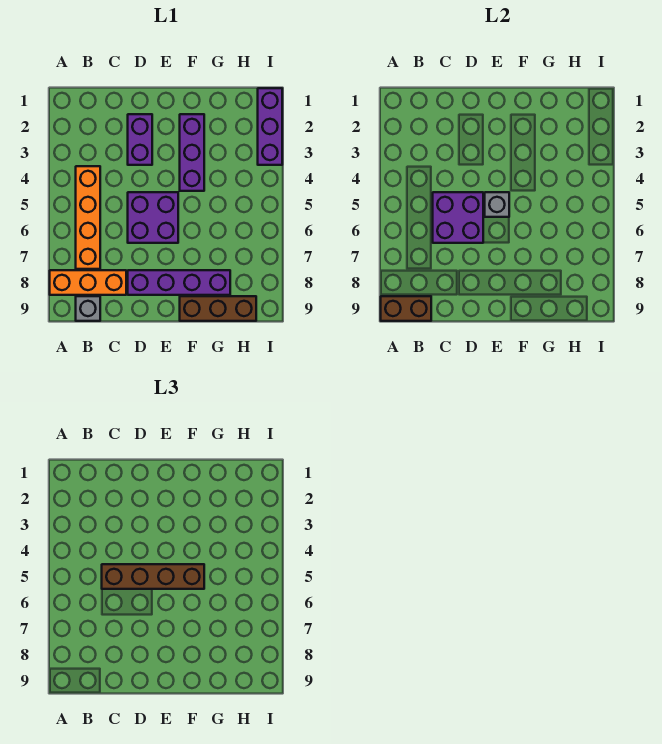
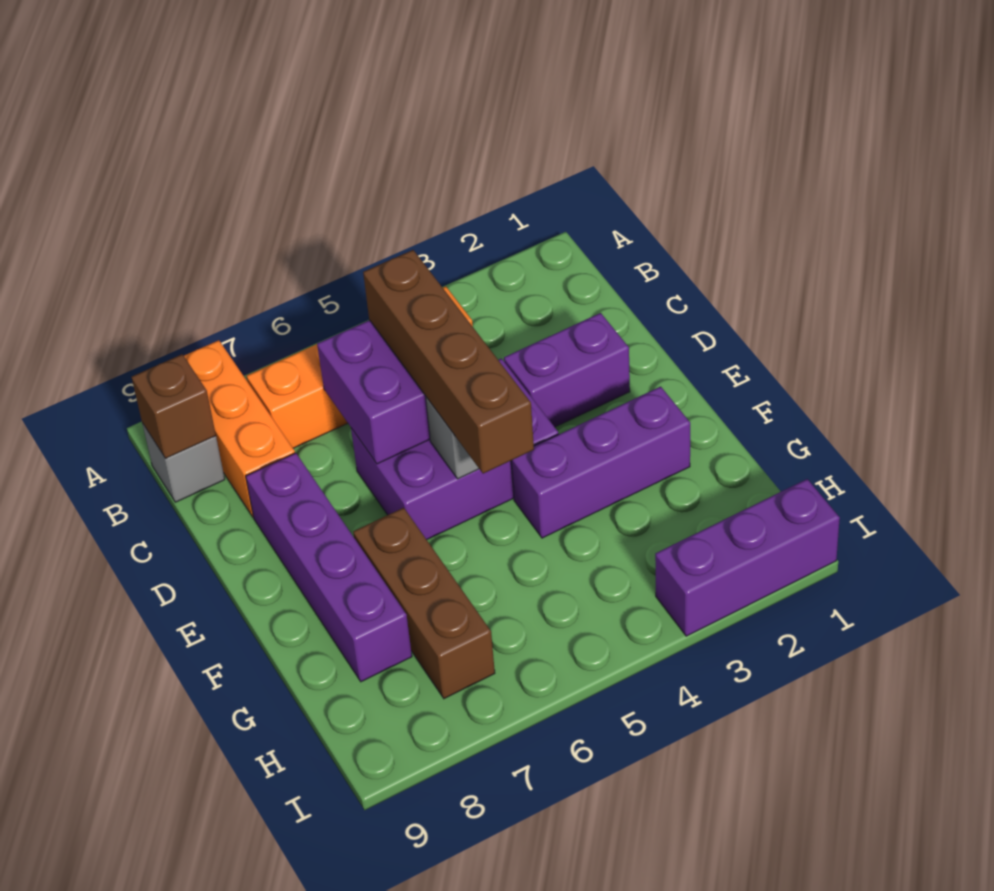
brown brick A9:B9 level 2 -> brown brick B9 level 2
purple brick D5:E6 level 1 -> purple brick D4:E6 level 1
brown brick F9:H9 level 1 -> brown brick F7:H7 level 1

